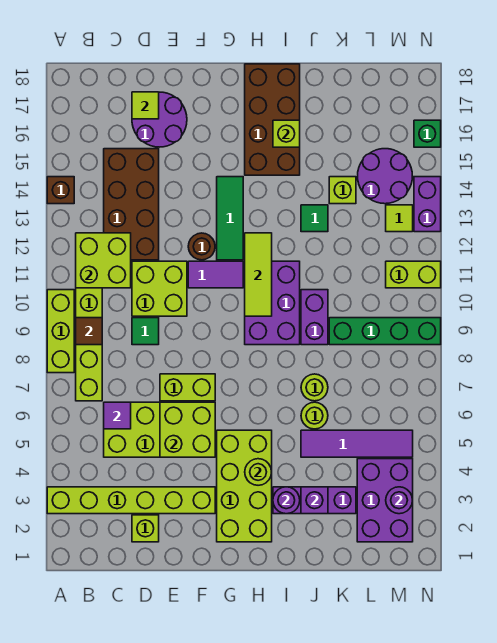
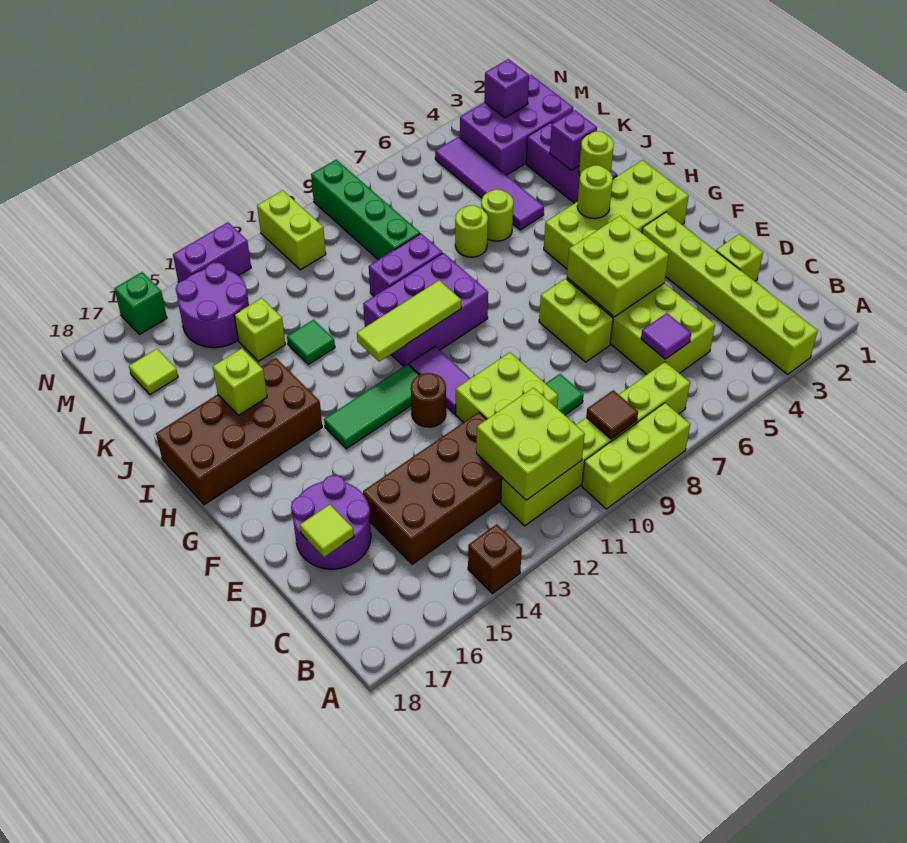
purple round brick I3 level 2 -> lime round brick I3 level 2
purple round brick M3 level 2 -> purple brick M3 level 2
lime tile M13 level 1 -> lime tile L17 level 1

